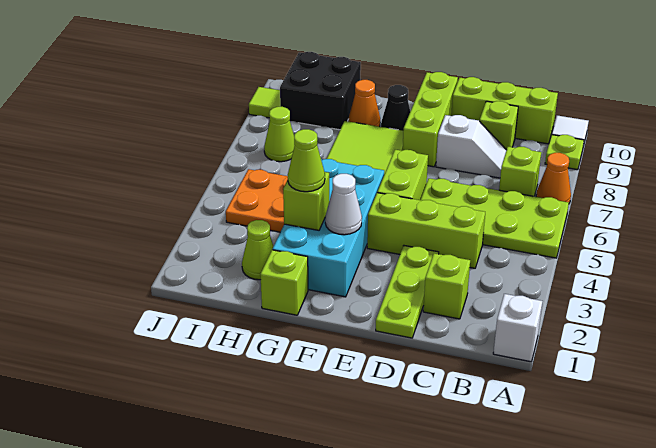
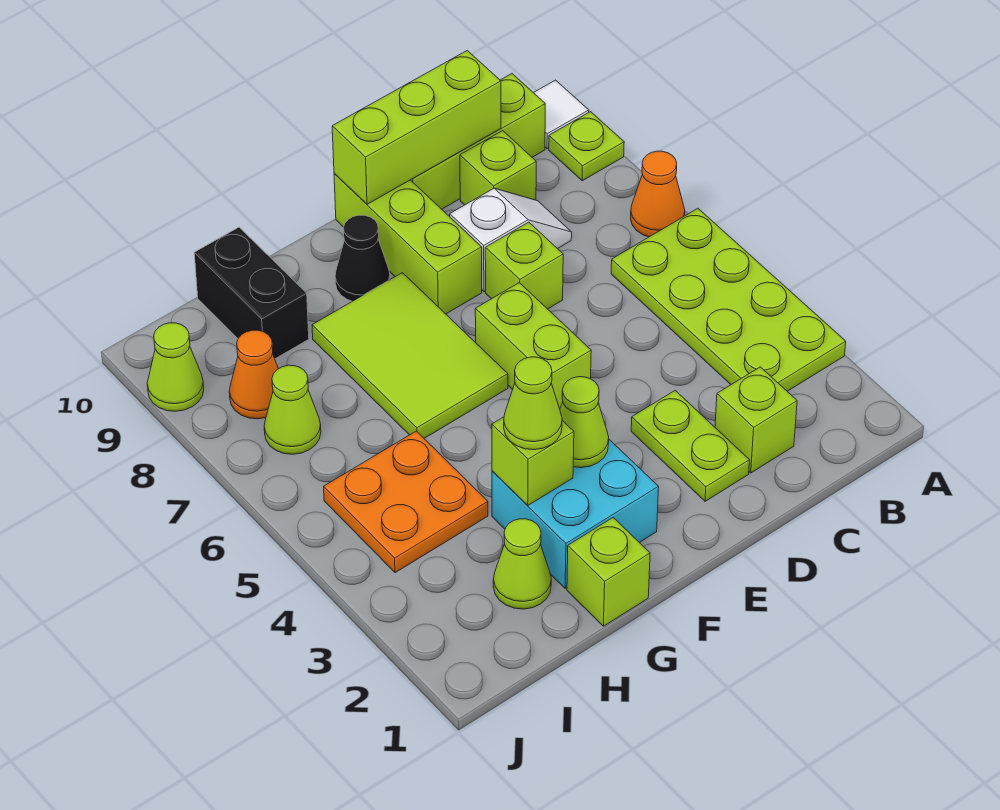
white brick A1 level 1 -> none
lime plate A5:D6 level 1 -> lime plate A3:B6 level 1
lime brick B7 level 1 -> lime brick D7 level 1
lime brick C4:E4 level 1 -> lime brick C10:E10 level 2
lime plate D1:D3 level 1 -> lime plate D2:D3 level 1
cyan brick F2:G5 level 1 -> cyan brick F2:G3 level 1
white cone F3 level 2 -> lime cone F3 level 2
orange cone G9 level 1 -> orange cone I8 level 1
black brick H9:I10 level 1 -> black brick H9:H10 level 1
lime tile J9 level 1 -> lime cone J9 level 1

